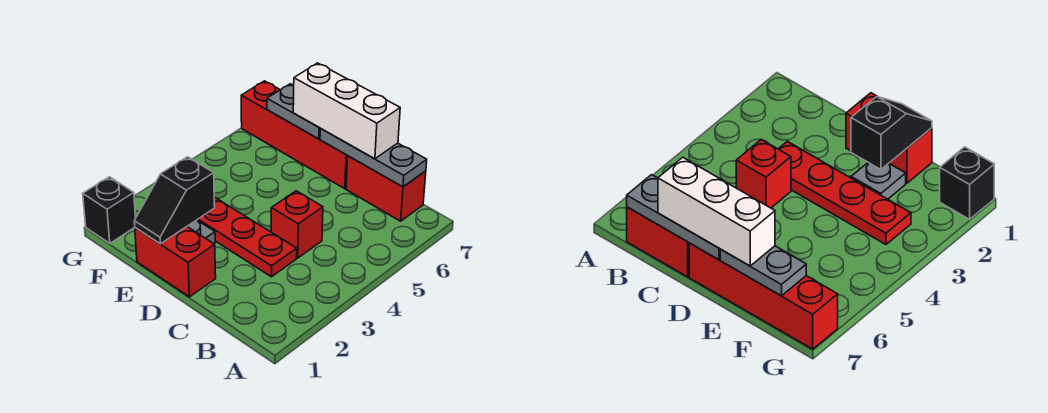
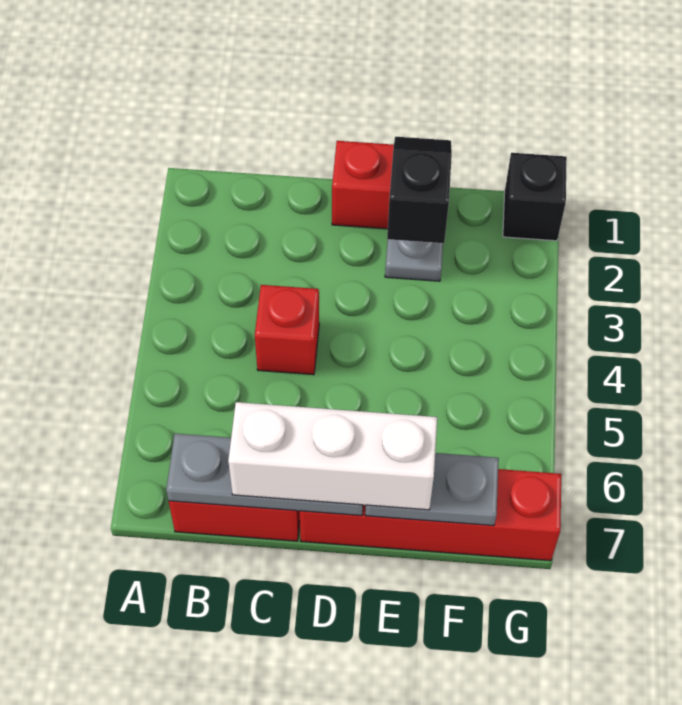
red plate C3:F3 level 1 -> none

